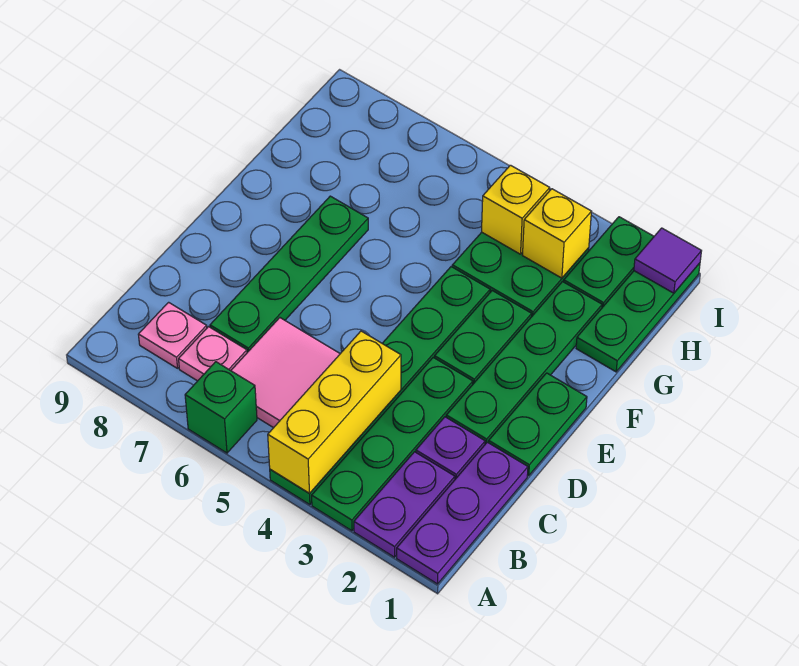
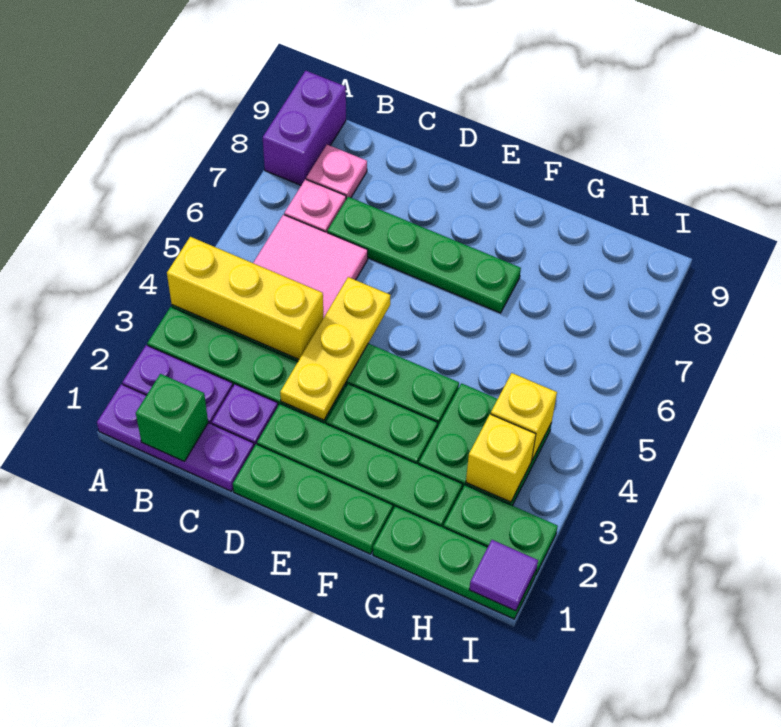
green brick A6 level 1 -> green brick B1 level 2
none -> purple brick A8:A9 level 1
green plate D1:E1 level 1 -> green plate D1:F1 level 1
none -> yellow plate D3:D5 level 2

